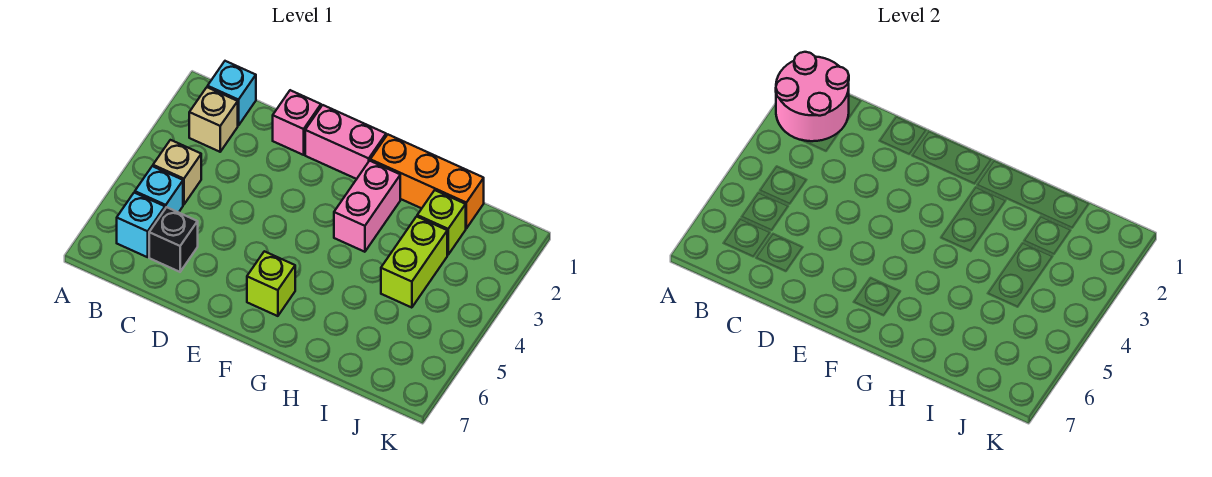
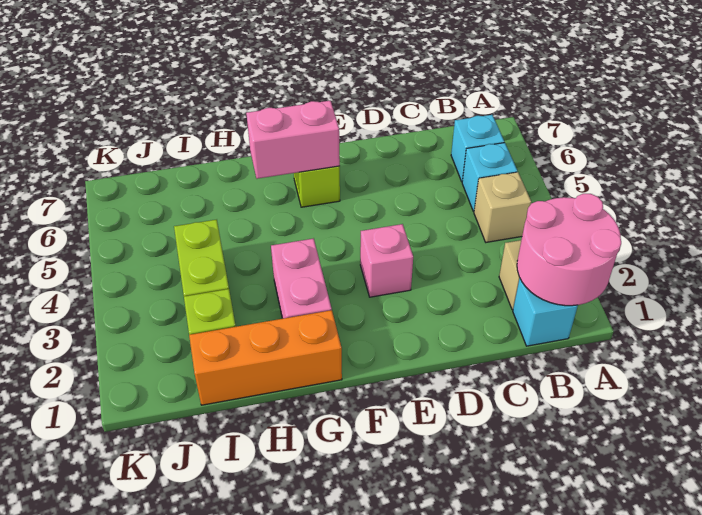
black brick C6 level 1 -> none
pink brick D1 level 1 -> pink brick E3 level 1
pink brick E1:F1 level 1 -> pink brick F6:G6 level 2

